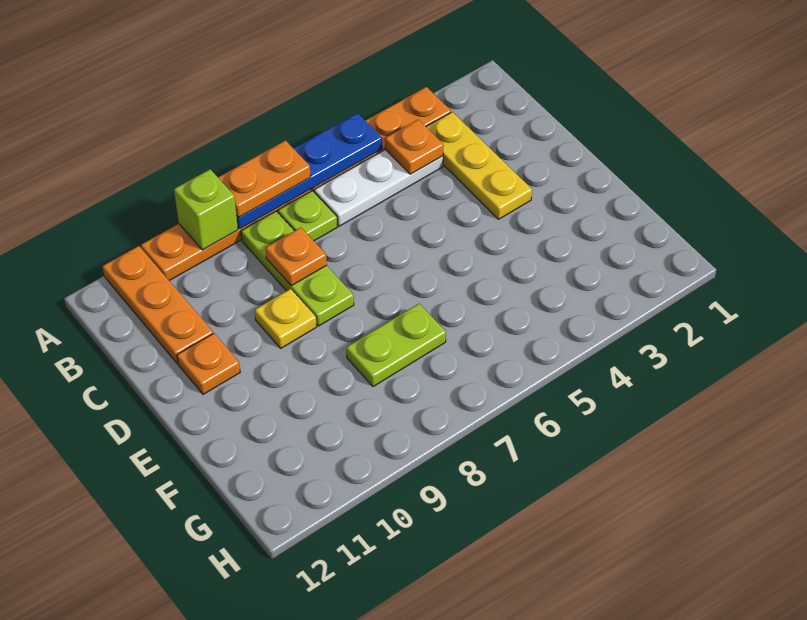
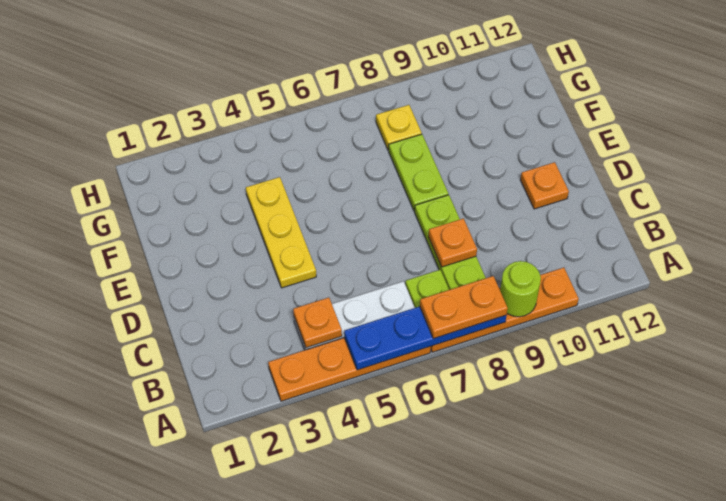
lime brick A9 level 2 -> lime round brick A9 level 2
orange plate A11:C11 level 1 -> none
yellow plate B3:D3 level 1 -> yellow plate D4:F4 level 1
yellow plate D9 level 1 -> yellow plate G8 level 1
lime plate F7:F8 level 1 -> lime plate E8:F8 level 1

